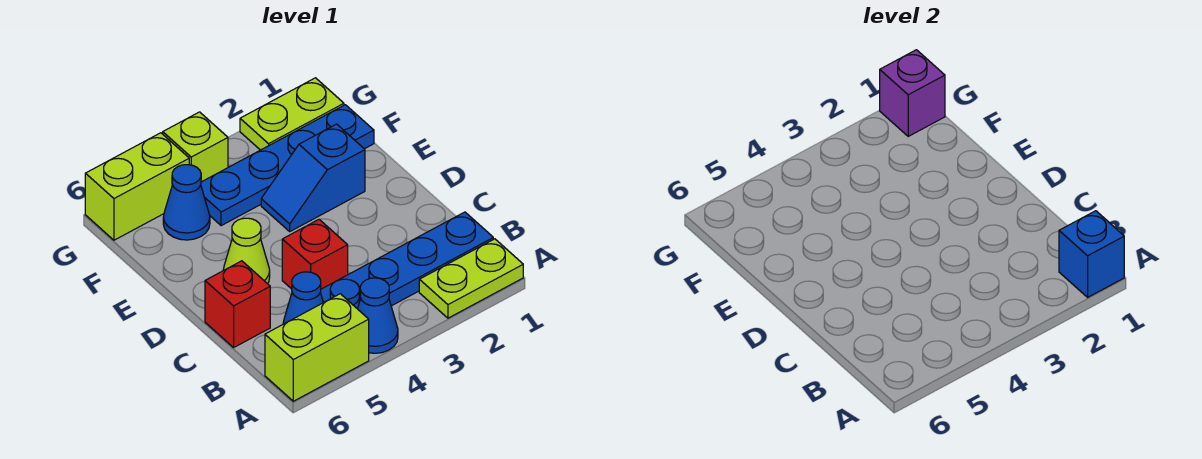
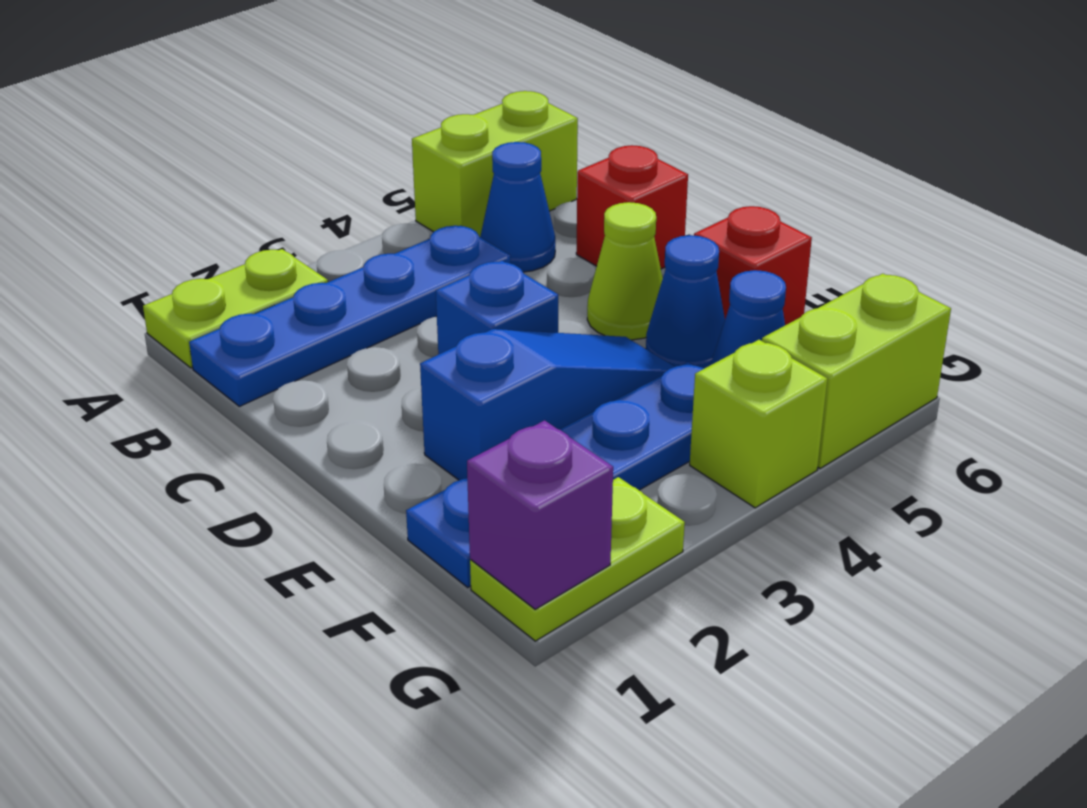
blue brick A1 level 2 -> blue brick D3 level 1
blue cone A4 level 1 -> blue cone E5 level 1
red brick C4 level 1 -> red brick E6 level 1
blue slope E2:E3 level 1 top 2 -> blue slope E2:E4 level 1 top 2

